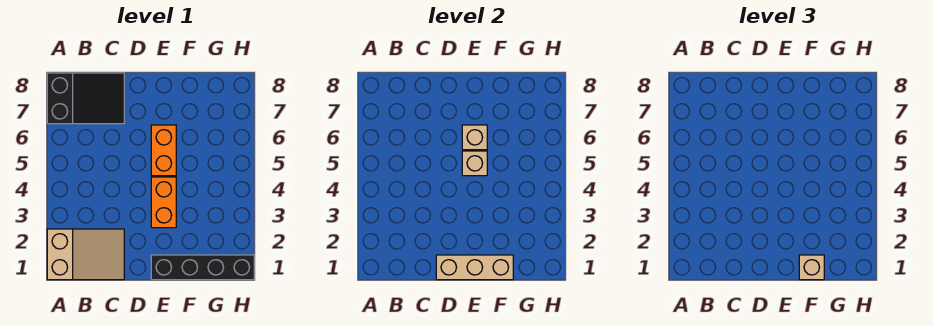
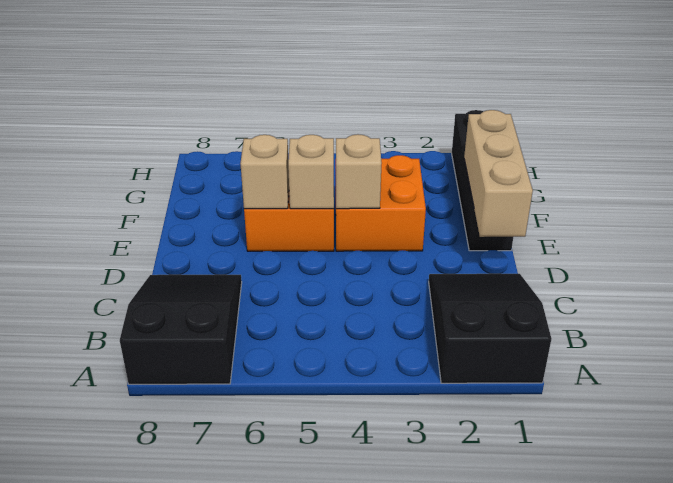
tan slope A1:C2 level 1 top A -> black slope A1:C2 level 1 top A
orange brick E3:E4 level 1 -> orange brick E3:F4 level 1
tan brick F1 level 3 -> tan brick E4 level 2

